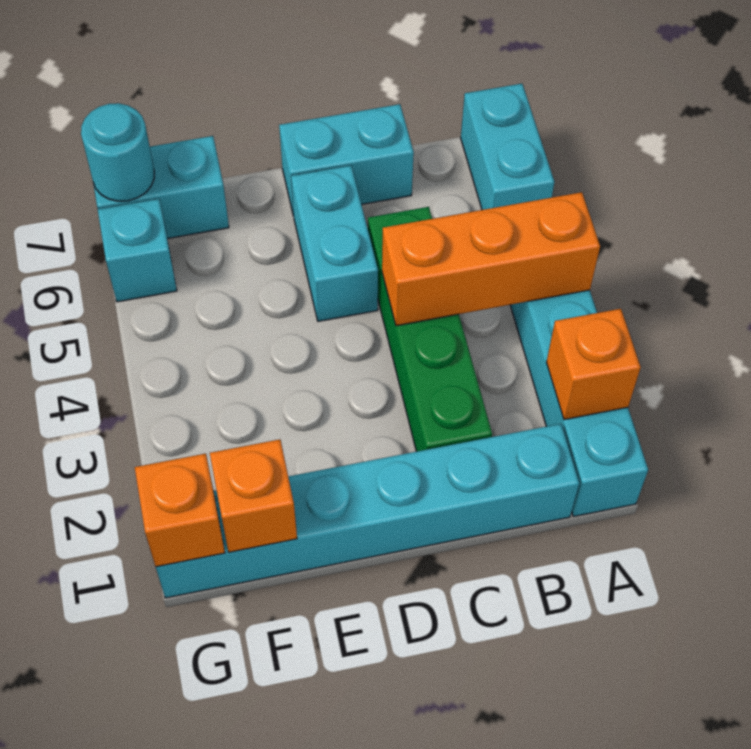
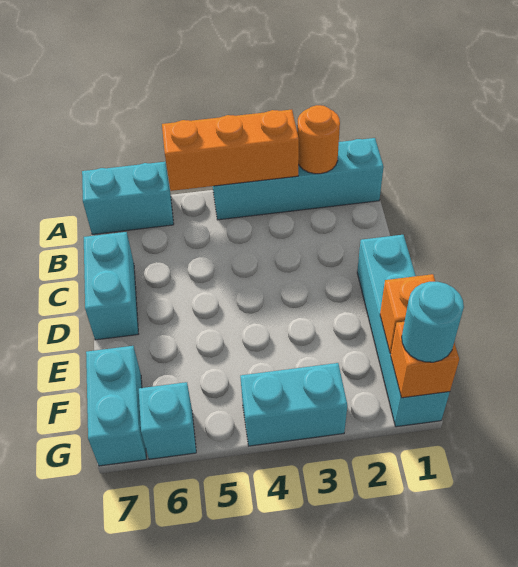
orange brick A2 level 2 -> orange round brick A2 level 2
orange brick A4:C4 level 2 -> orange brick A3:A5 level 2
cyan brick B1:G1 level 1 -> cyan brick D1:G1 level 1
green brick C2:C5 level 1 -> none
cyan brick D5:D6 level 1 -> cyan brick G3:G4 level 1
cyan round brick G7 level 2 -> cyan round brick G1 level 3

